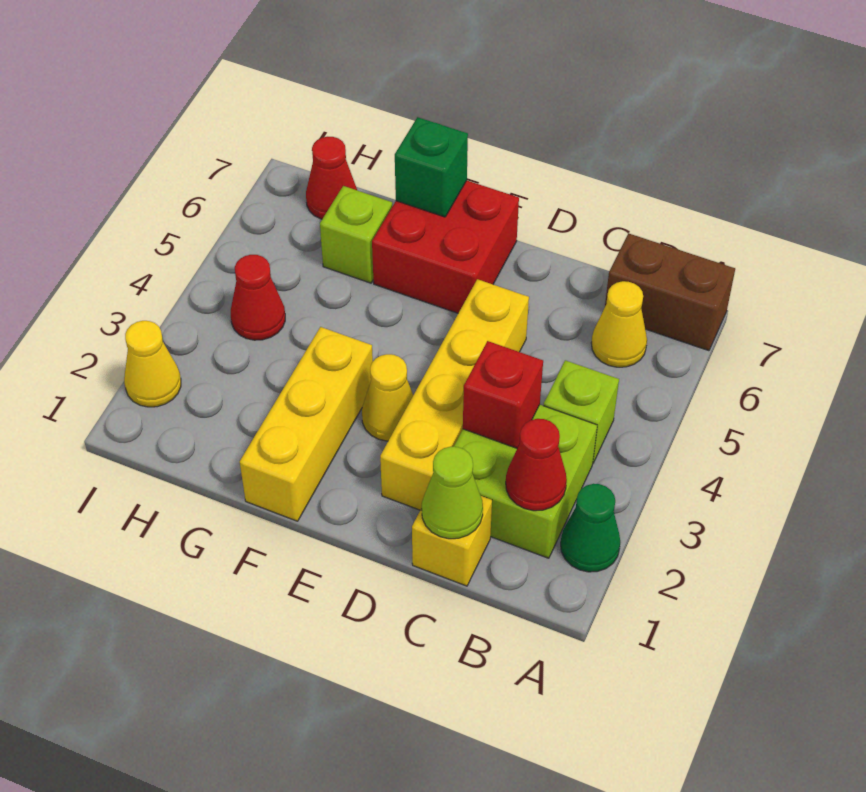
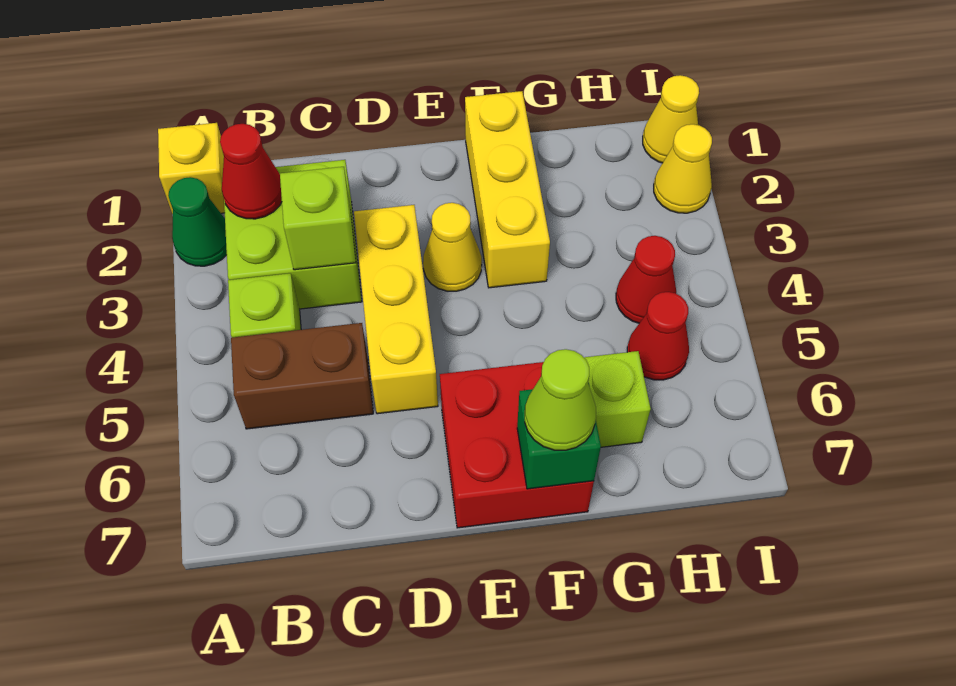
brown brick A7:B7 level 1 -> brown brick B5:C5 level 1
yellow cone B6 level 1 -> yellow cone I1 level 1
yellow brick C1 level 1 -> yellow brick A1 level 1
lime cone C1 level 2 -> lime cone F7 level 3
red brick C3 level 2 -> lime brick C3 level 2
yellow brick D2:D5 level 1 -> yellow brick D3:D5 level 1
red cone H7 level 1 -> red cone H5 level 1

